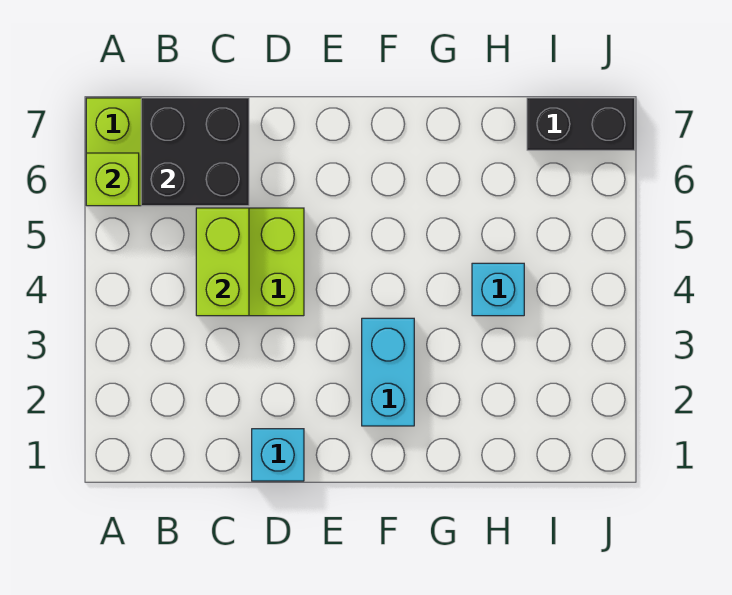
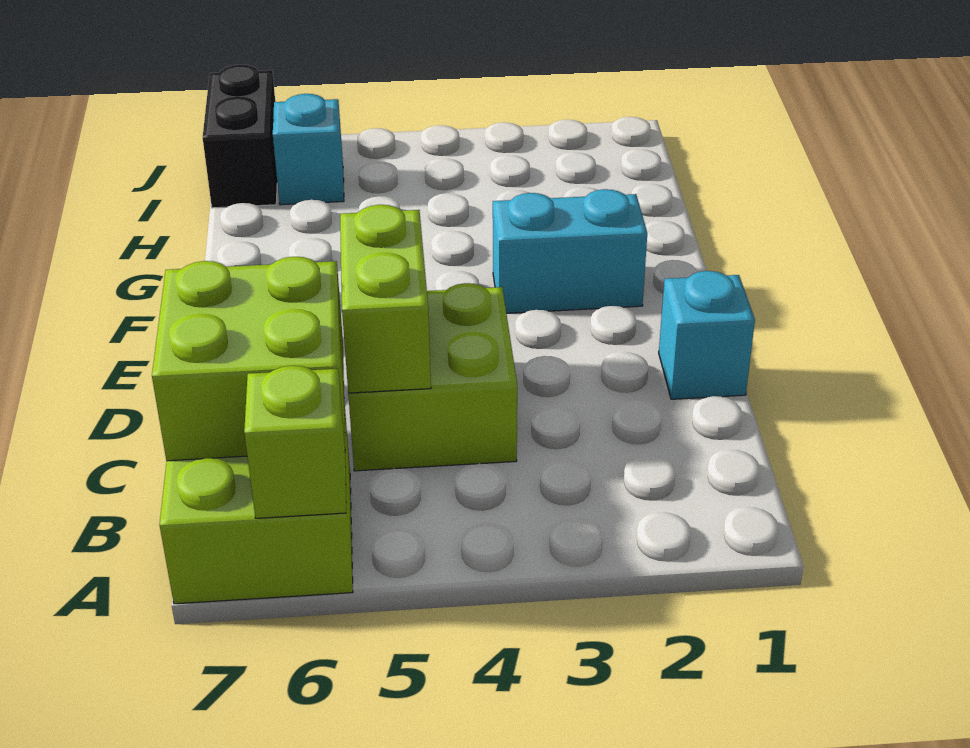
black brick B6:C7 level 2 -> lime brick B6:C7 level 2
lime brick C4:C5 level 2 -> lime brick C5:D5 level 2
cyan brick H4 level 1 -> cyan brick I6 level 1

